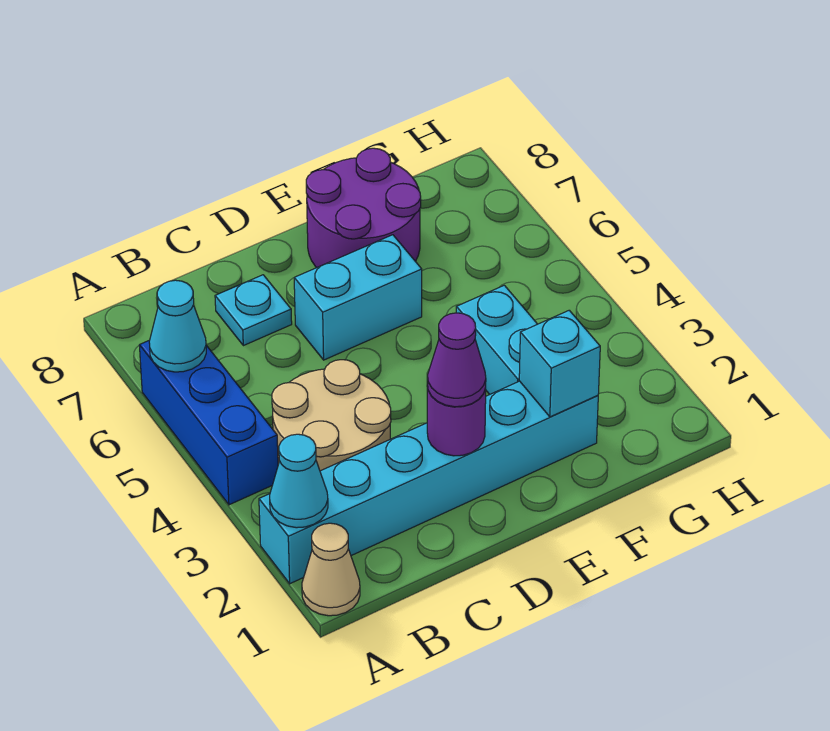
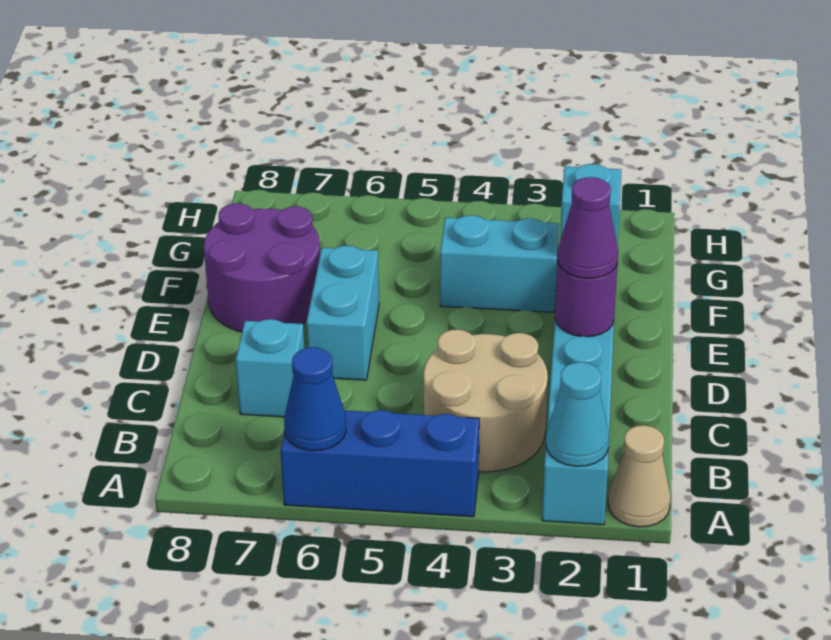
cyan cone A6 level 2 -> blue cone A6 level 2
cyan plate C7 level 1 -> cyan brick C7 level 1

